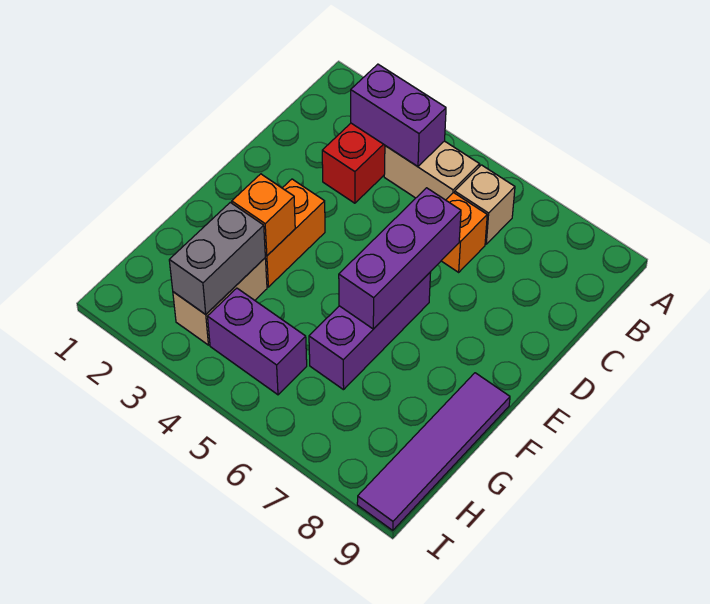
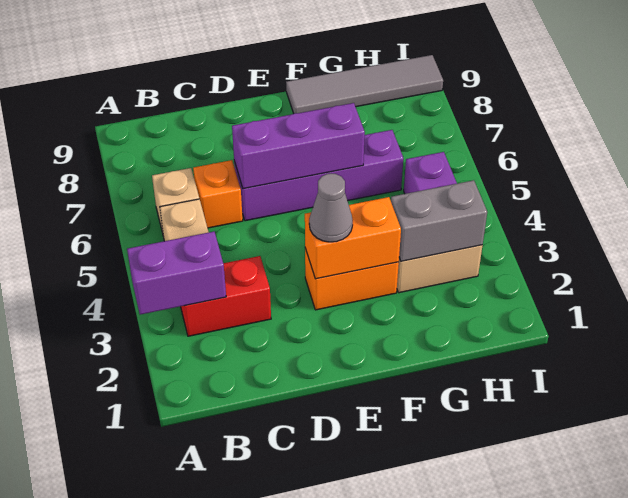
purple brick B3:B4 level 2 -> purple brick A3:B3 level 2
none -> grey cone E3 level 3
purple brick E6:G6 level 1 -> purple brick D6:G6 level 1
orange brick F3 level 2 -> orange brick E3:F3 level 2
purple tile F9:I9 level 1 -> grey tile F9:I9 level 1

